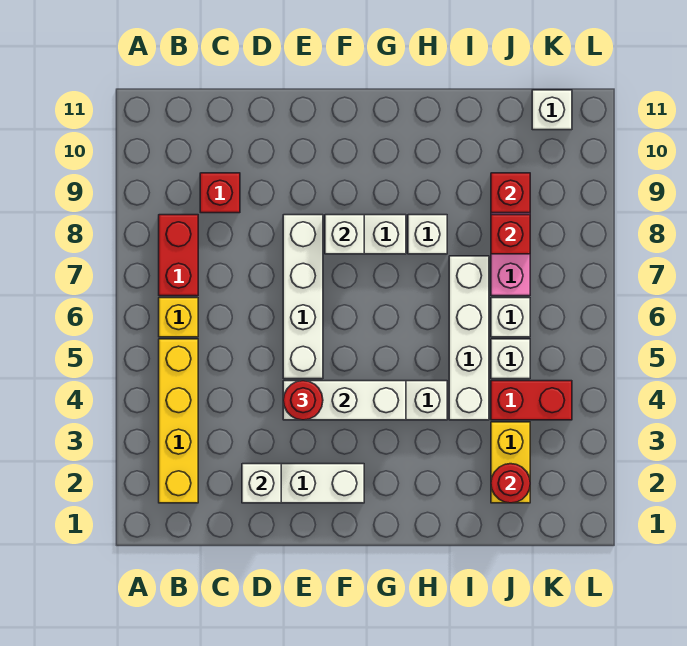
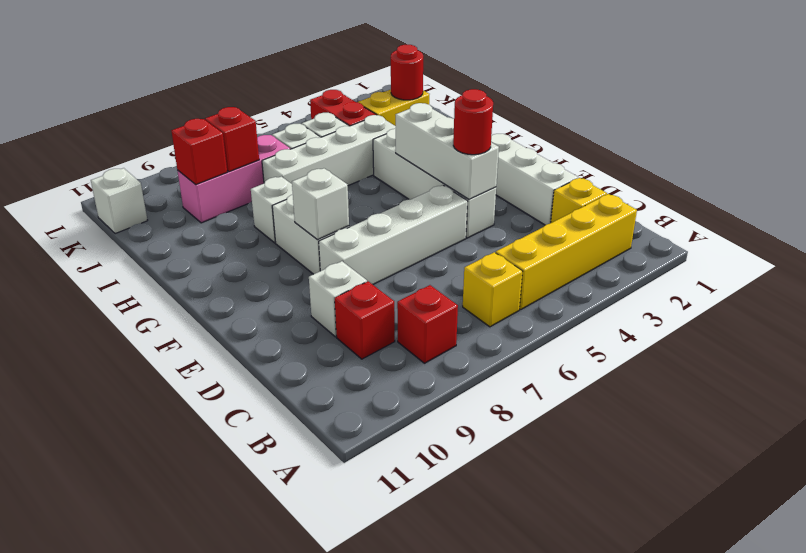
red brick B7:B8 level 1 -> red brick B8 level 1
none -> yellow brick C2 level 1
white brick D2 level 2 -> white brick D9 level 1

